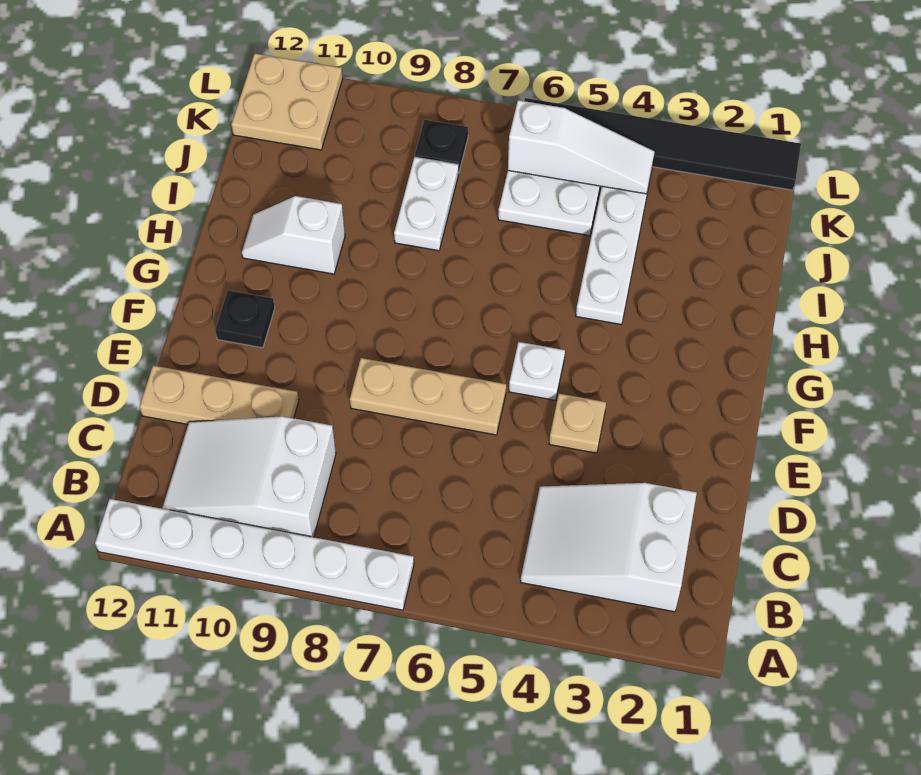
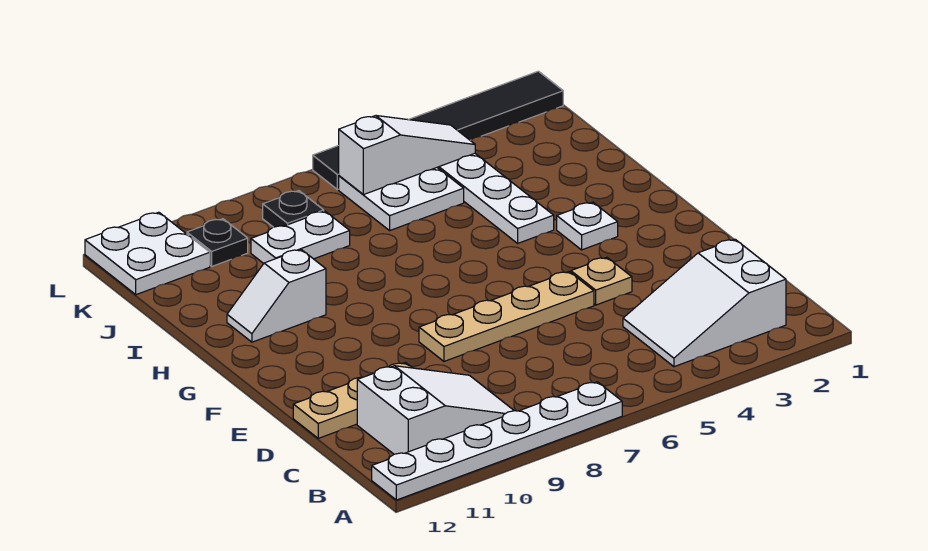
white slope B9:C11 level 1 top 9 -> white slope B9:C11 level 1 top 11
tan plate E6:E8 level 1 -> tan plate E5:E8 level 1
white plate F5 level 1 -> white plate G3 level 1
black plate F11 level 1 -> black plate K10 level 1
white plate I8:J8 level 1 -> white plate J8:J9 level 1
tan plate K11:L12 level 1 -> white plate K11:L12 level 1

